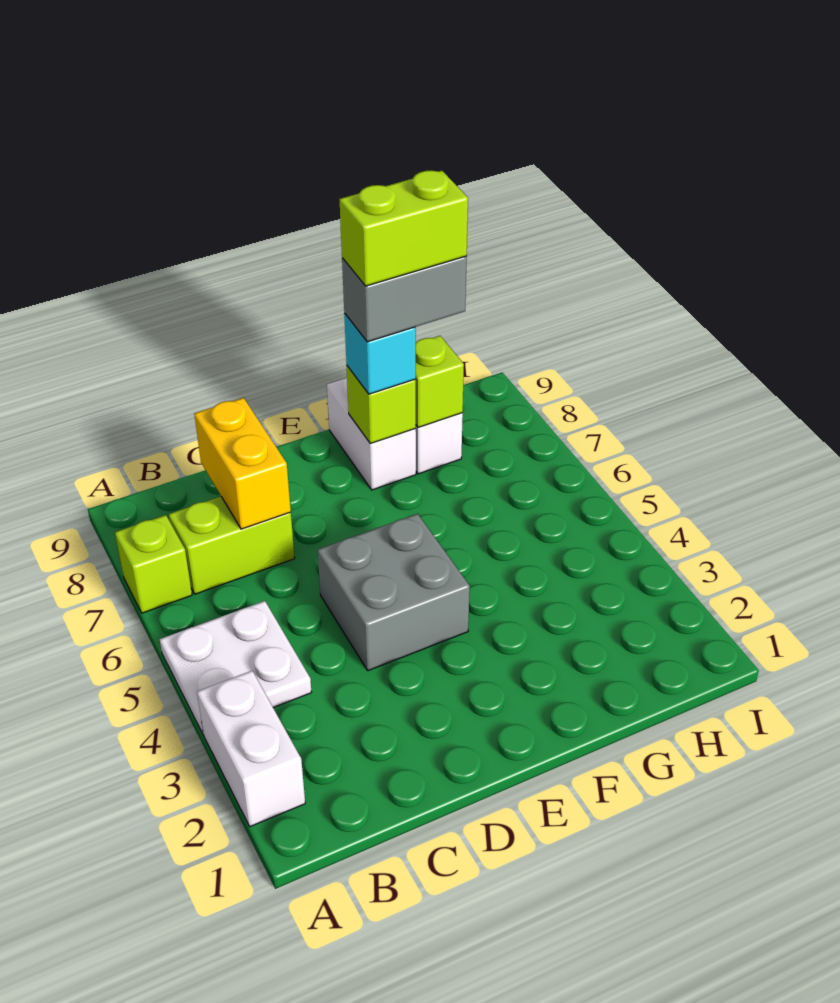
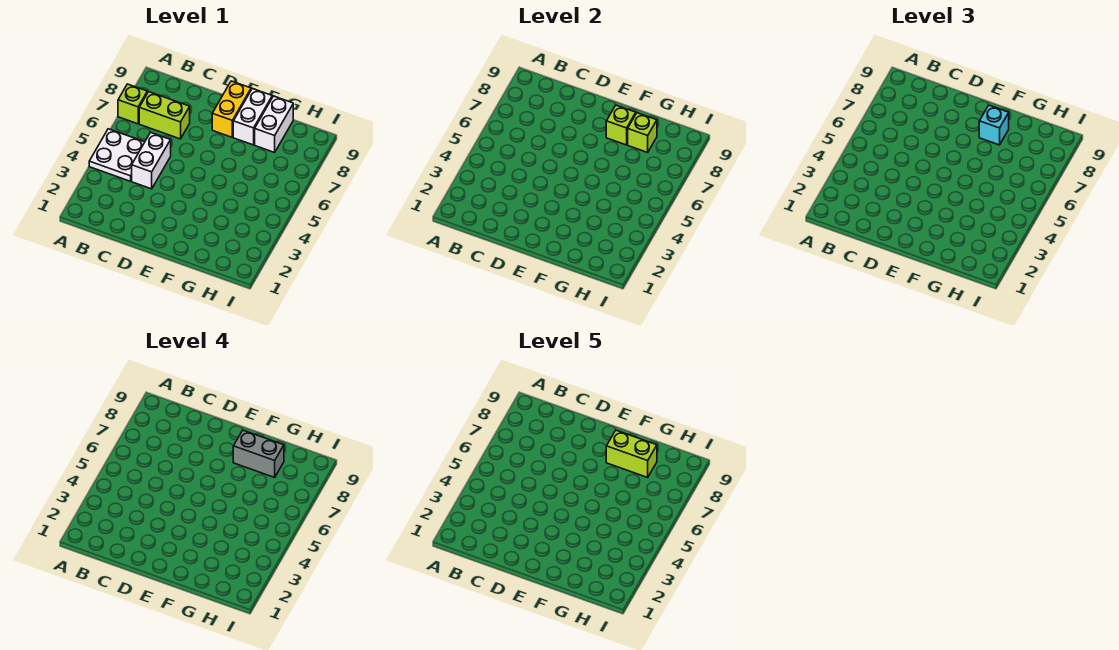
white brick A2:A3 level 1 -> white brick C4:C5 level 1
yellow brick C7:C8 level 2 -> yellow brick E8:E9 level 1
grey brick D4:E5 level 1 -> none

